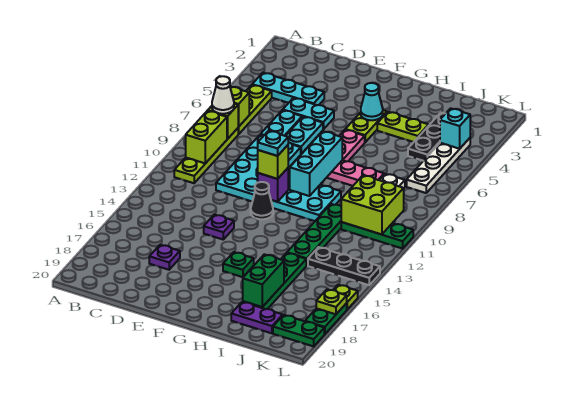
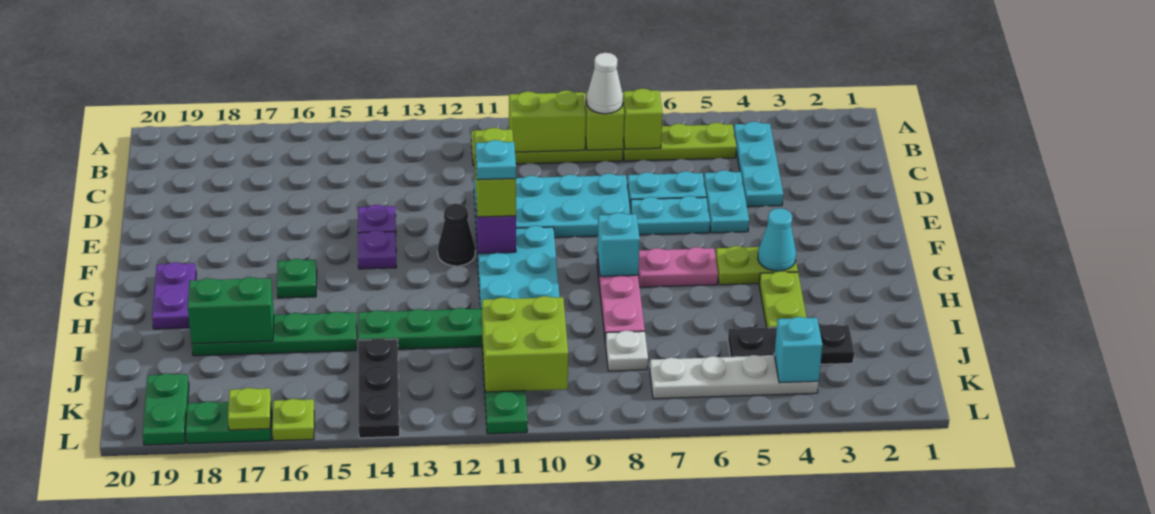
purple plate D17 level 1 -> purple plate F14 level 1
lime brick F11 level 3 -> lime brick E11:F11 level 3
cyan brick G8:G10 level 2 -> cyan brick G8 level 2
purple plate I19:J19 level 1 -> purple plate G19:H19 level 1

